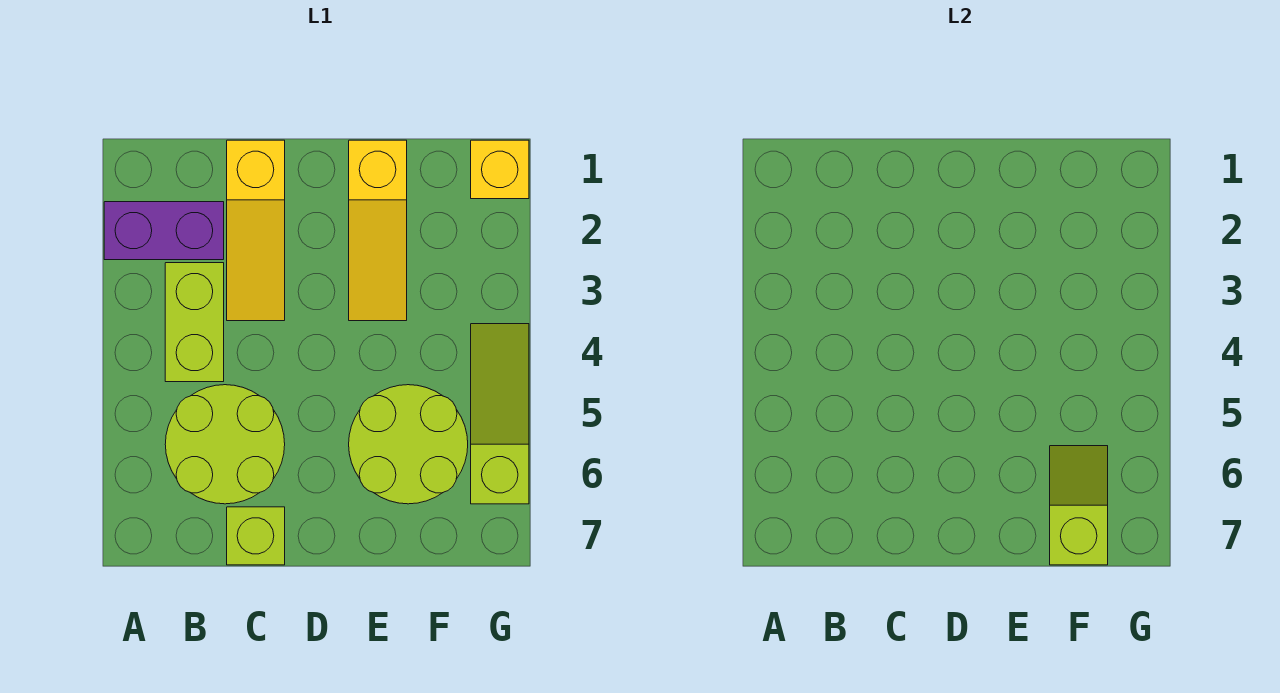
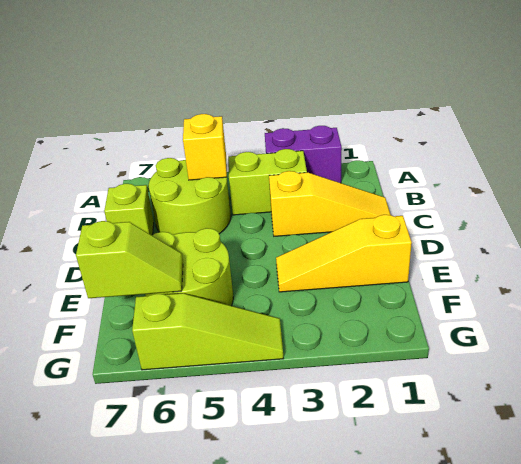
purple brick A2:B2 level 1 -> purple brick A2:A3 level 1
yellow slope C1:C3 level 1 top 1 -> yellow slope C1:C3 level 1 top 3
yellow brick G1 level 1 -> yellow brick B5 level 2

